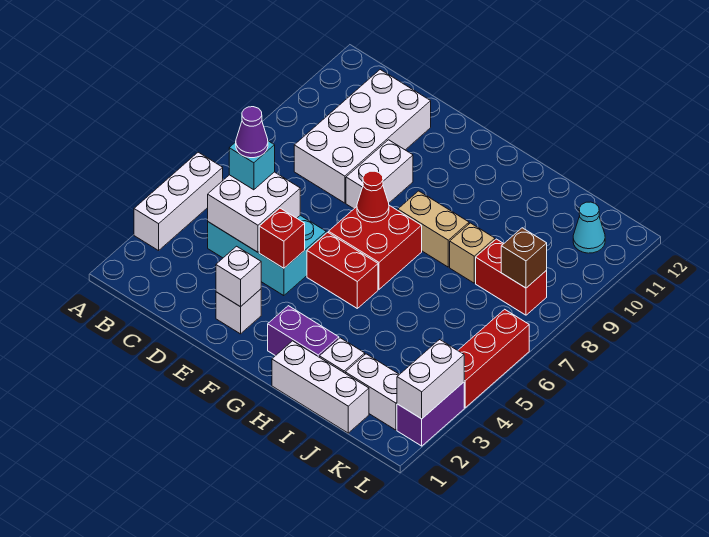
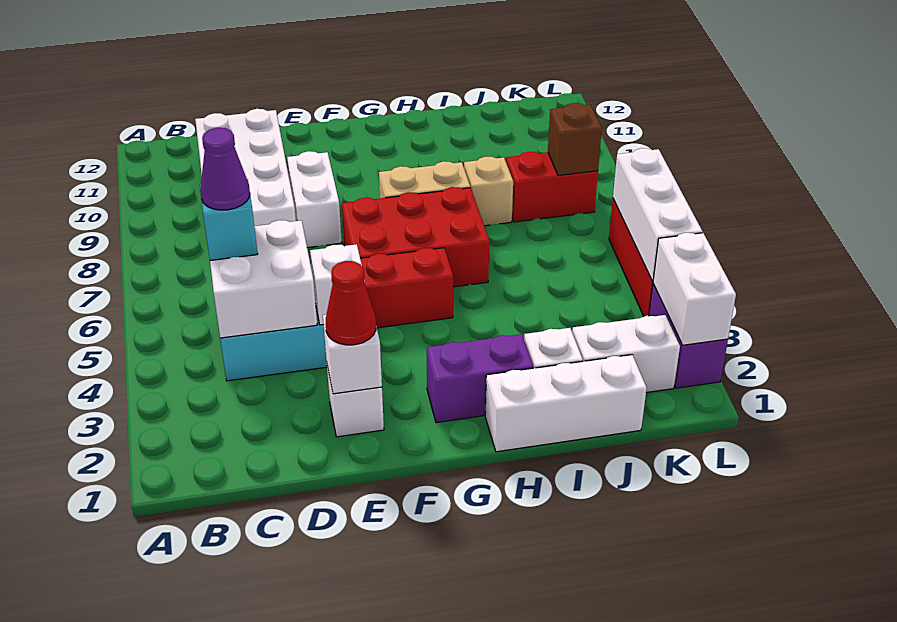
white brick A3:A5 level 1 -> white brick L4:L6 level 2
red brick E4 level 2 -> white brick E4 level 2
red brick F6:G7 level 1 -> red brick F6:H7 level 1
red cone F7 level 2 -> red cone E2 level 3
cyan cone K11 level 1 -> none

